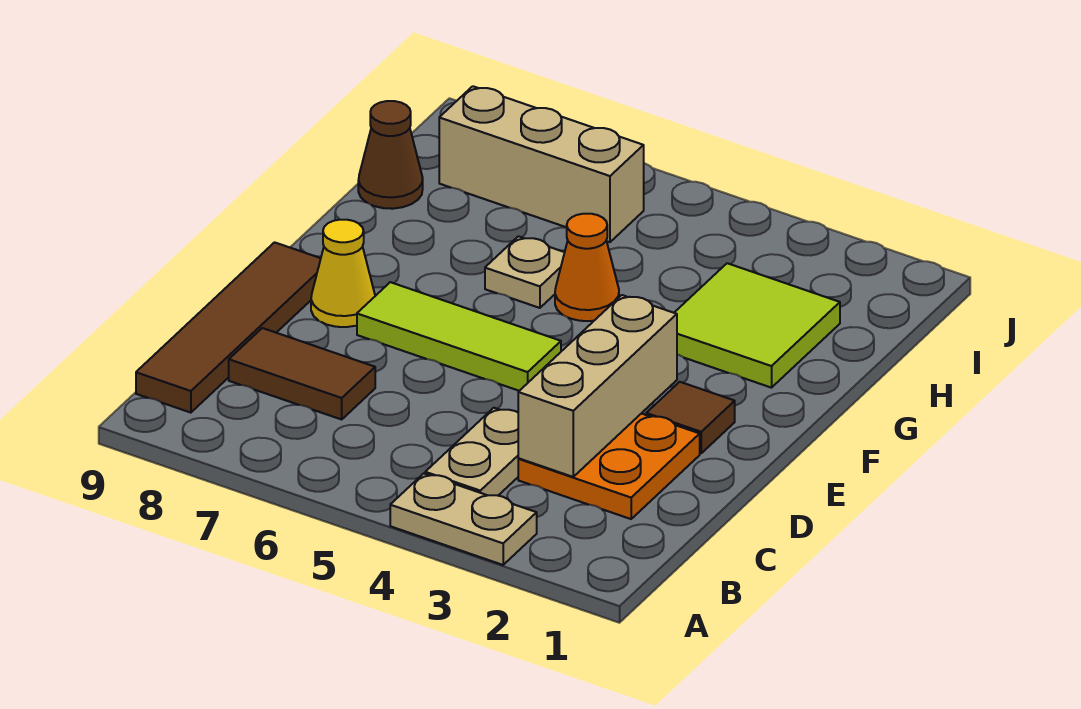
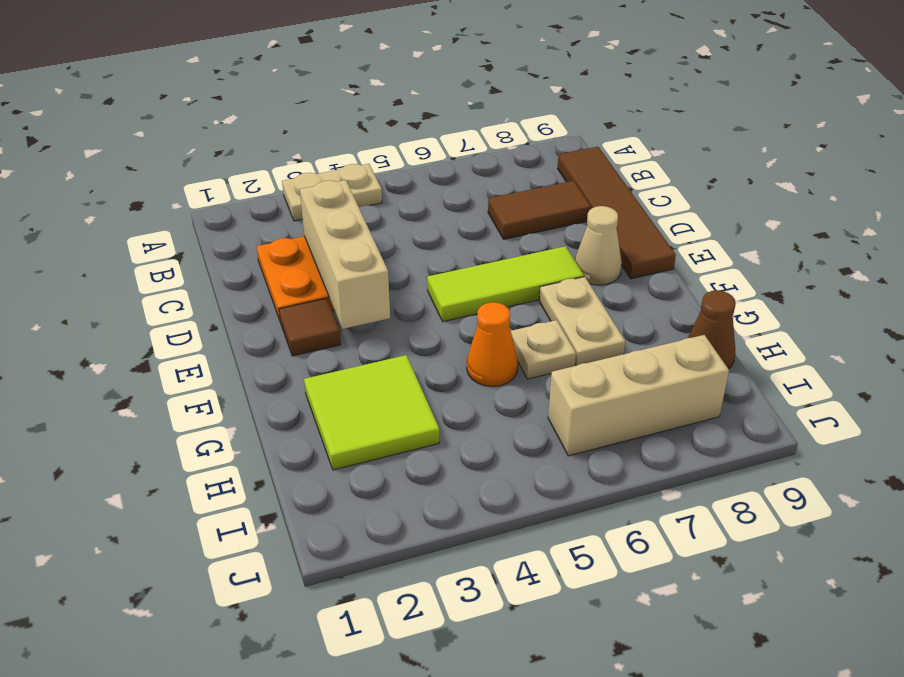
tan plate B4:C4 level 1 -> tan plate F7:G7 level 1
yellow cone E8 level 1 -> tan cone E8 level 1

